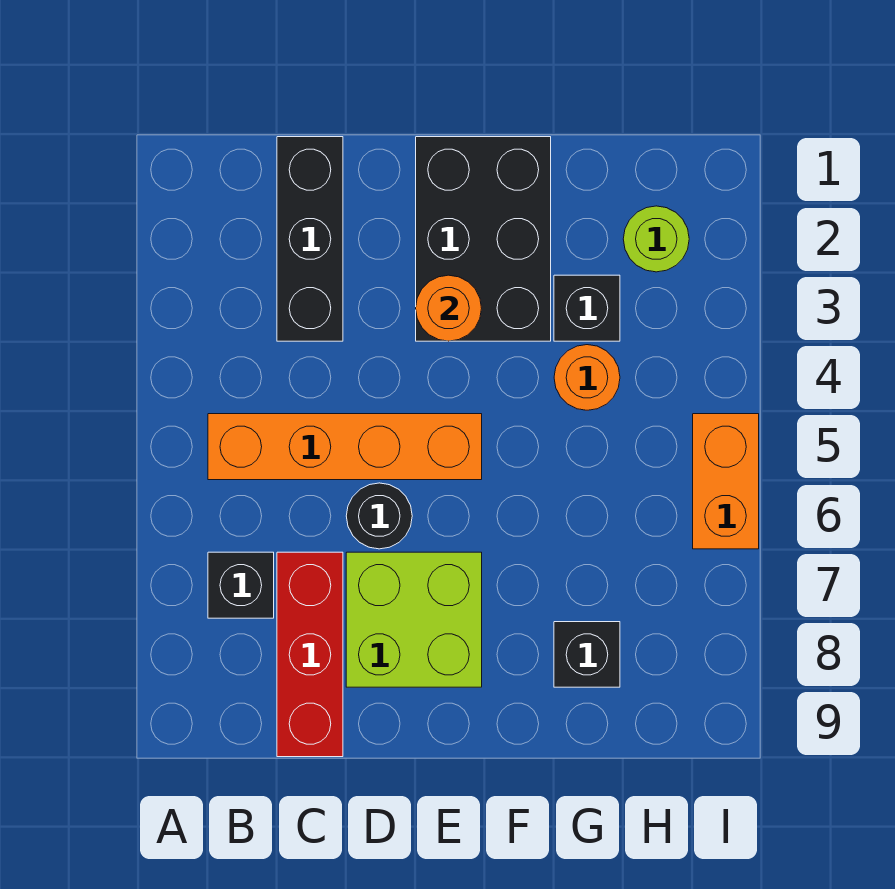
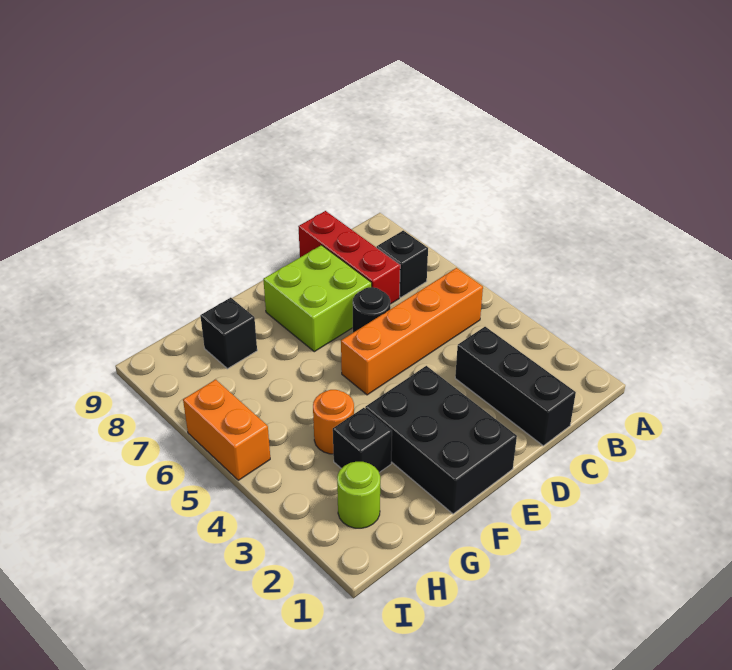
orange round brick E3 level 2 -> none

